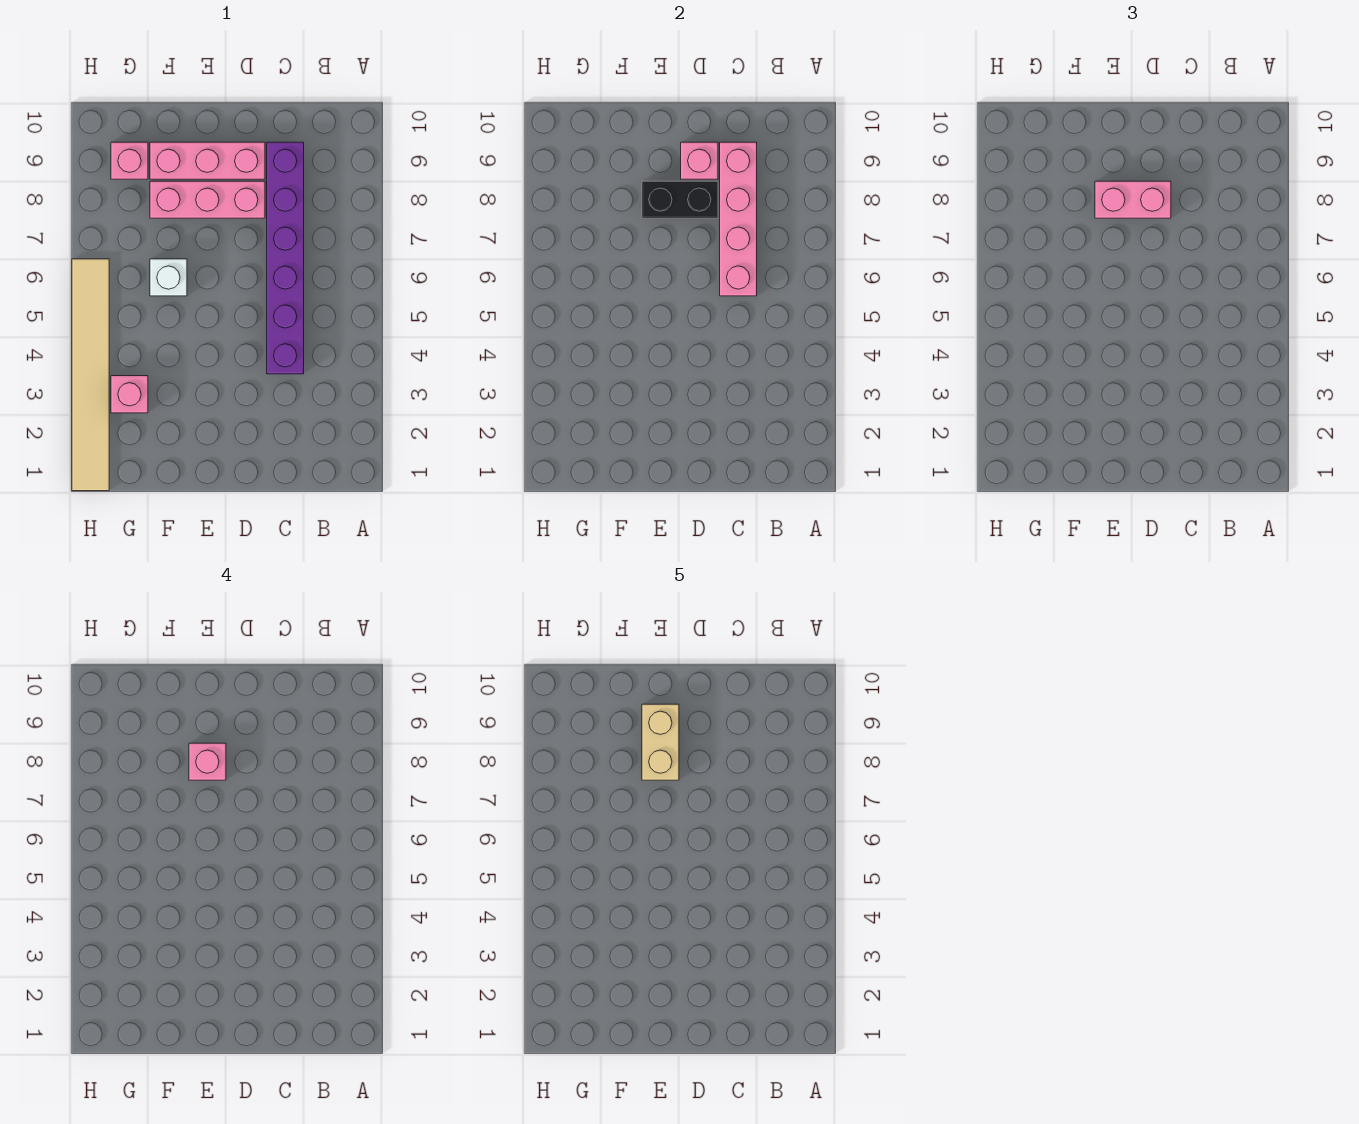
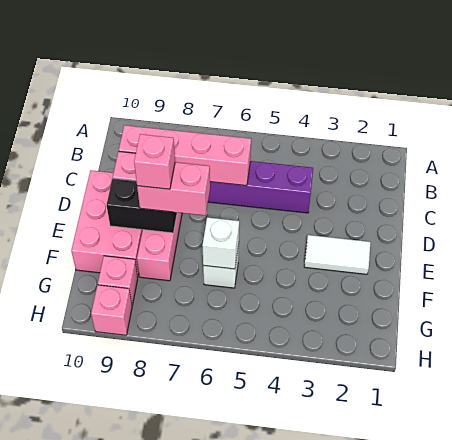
black brick D8:E8 level 2 -> black brick E8:E9 level 2
pink brick D8:E8 level 3 -> pink brick E7:E8 level 3
pink brick D9:F9 level 1 -> pink brick D9:F10 level 1
none -> white tile E2:E3 level 1
tan brick E8:E9 level 5 -> none
none -> white brick F6 level 2
pink brick G3 level 1 -> pink brick H9 level 1
tan tile H1:H6 level 1 -> none

